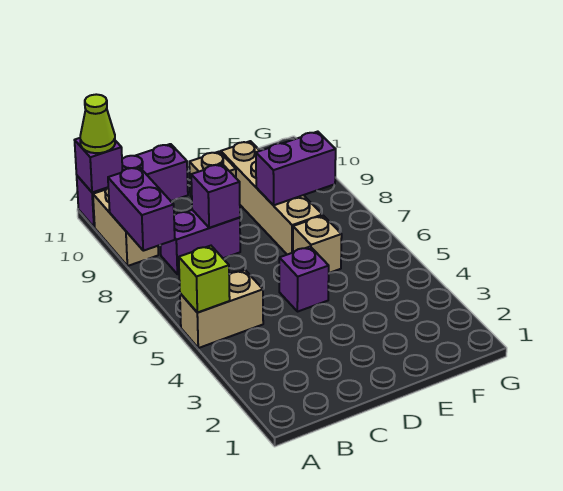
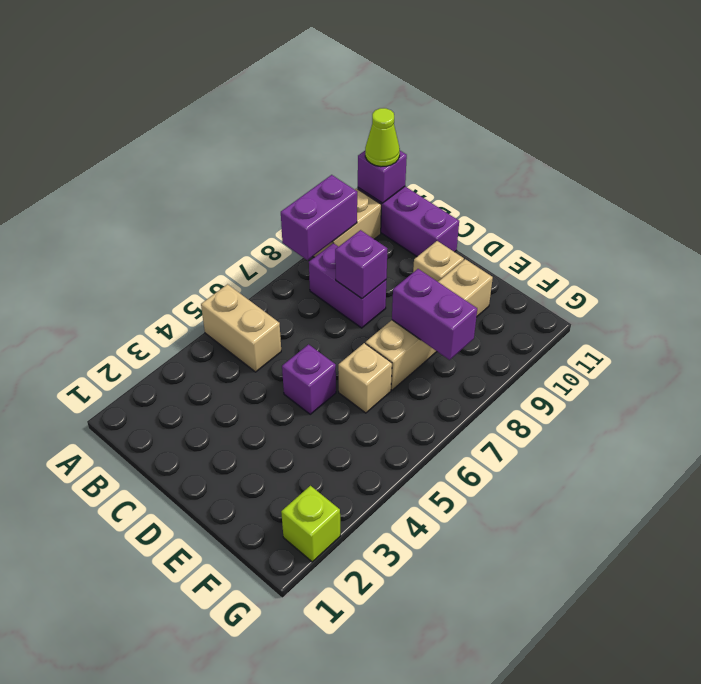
lime brick A5 level 2 -> lime brick G2 level 1

